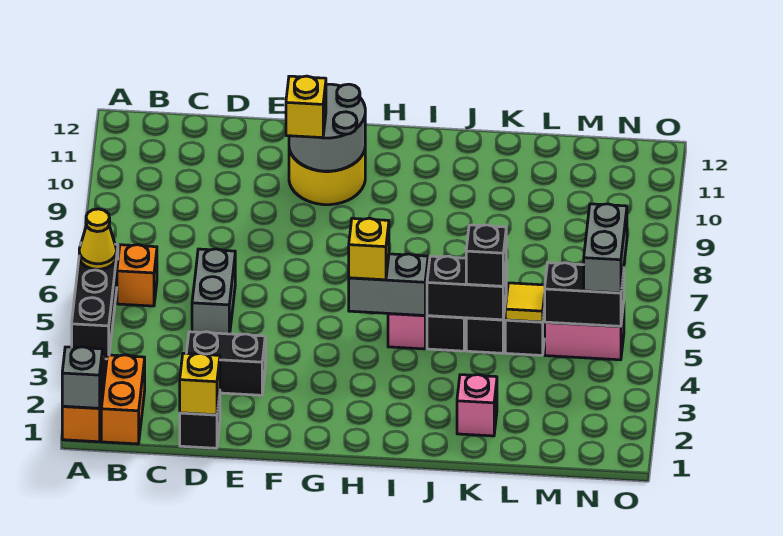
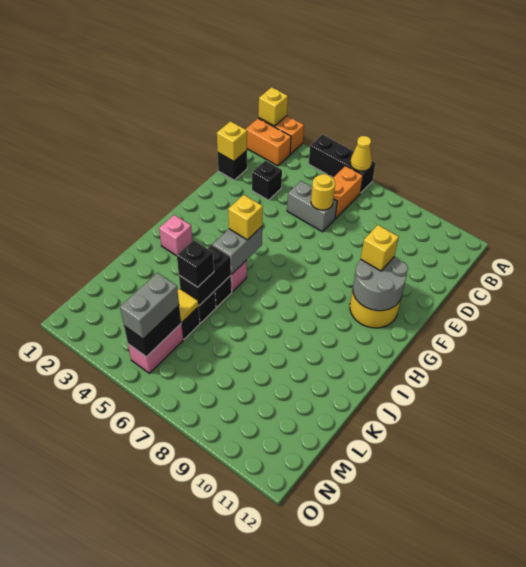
grey brick A1 level 2 -> yellow brick A1 level 2
orange brick B6 level 1 -> orange brick B6:C6 level 1
black brick D3:E3 level 1 -> black brick D3 level 1
none -> yellow round brick D6 level 2
pink brick K2 level 1 -> pink brick I2 level 1
grey brick N5:N6 level 3 -> grey brick M5:N5 level 3

